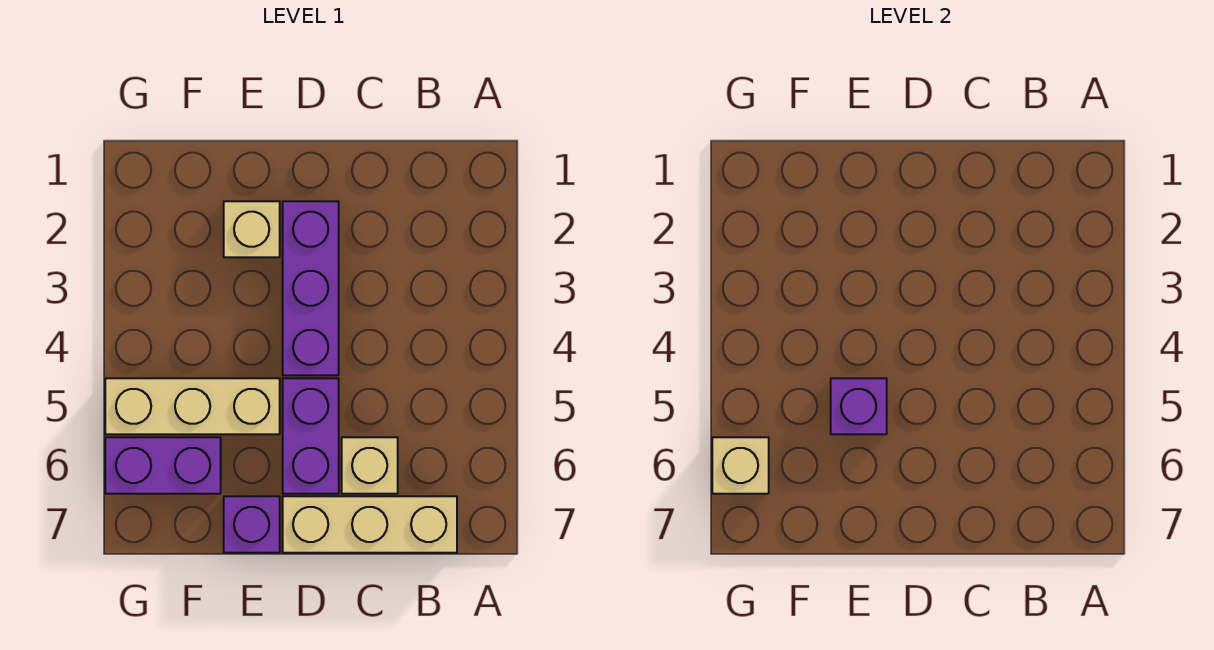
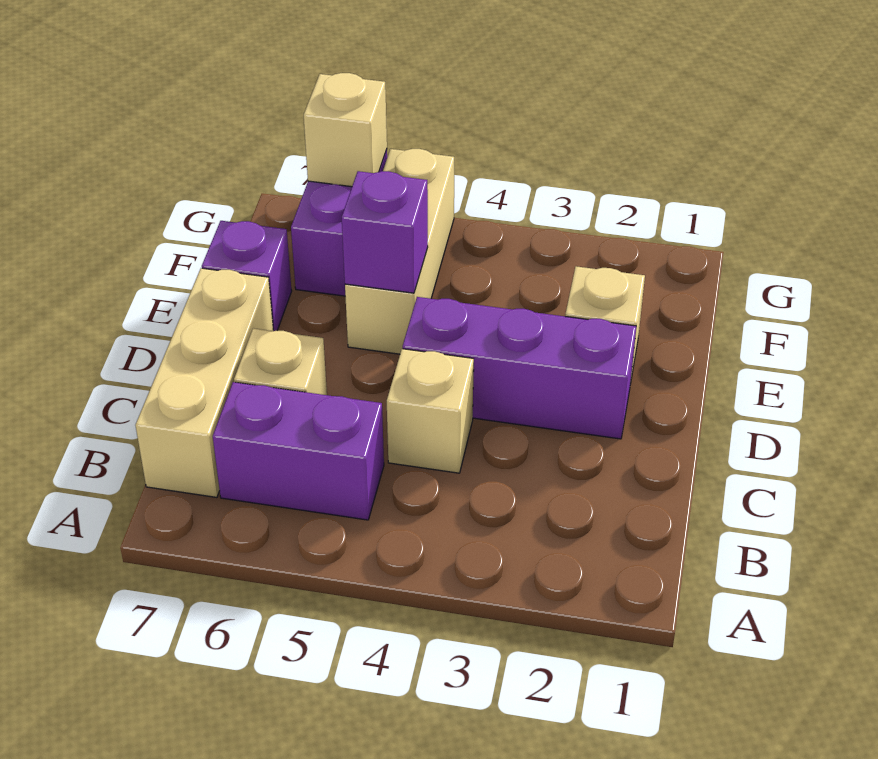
none -> tan brick C4 level 1
purple brick D5:D6 level 1 -> purple brick B5:B6 level 1

